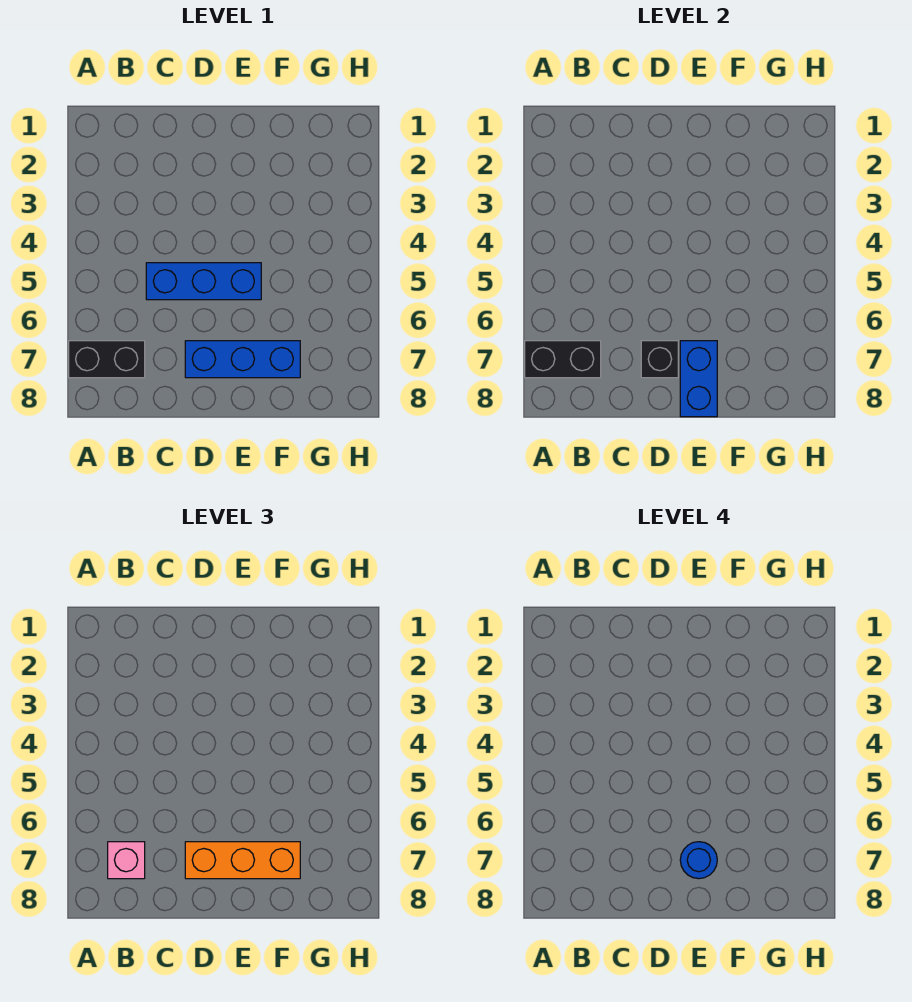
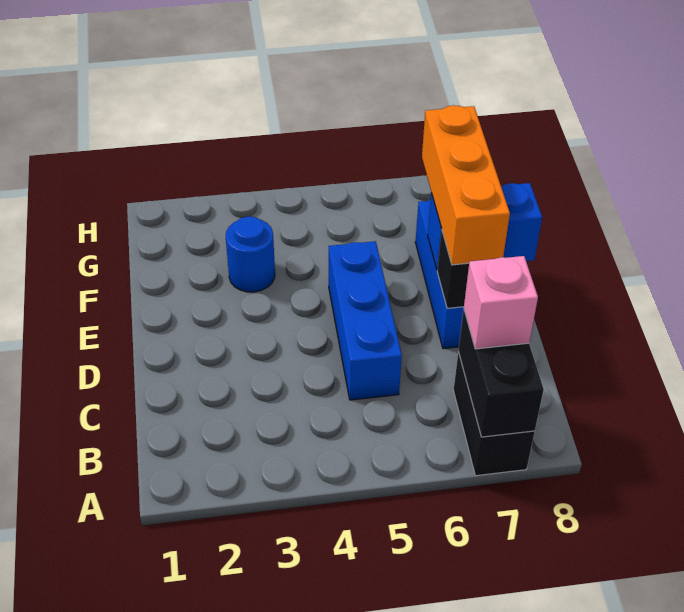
blue round brick E7 level 4 -> blue round brick F3 level 1

